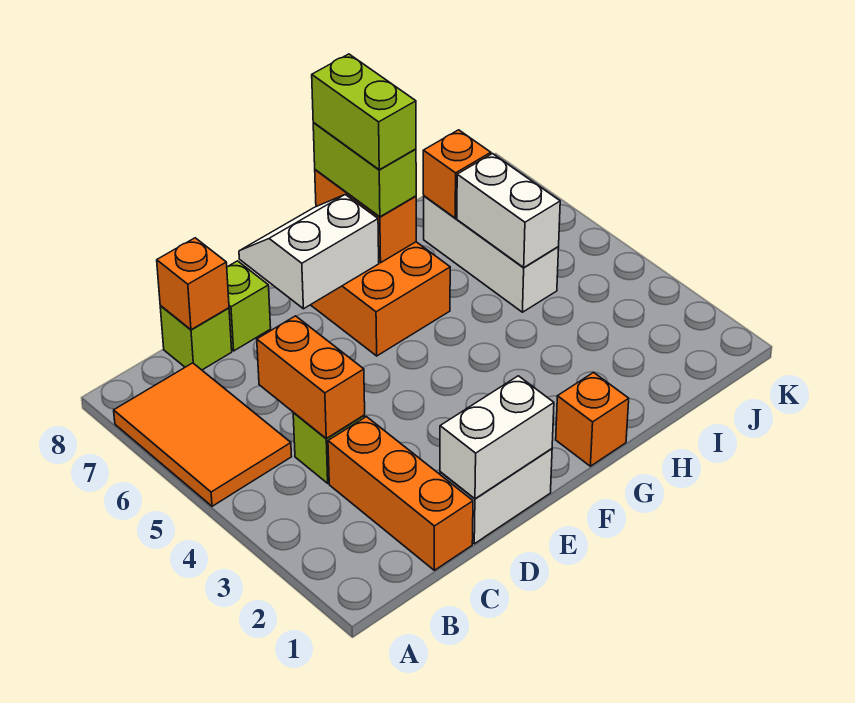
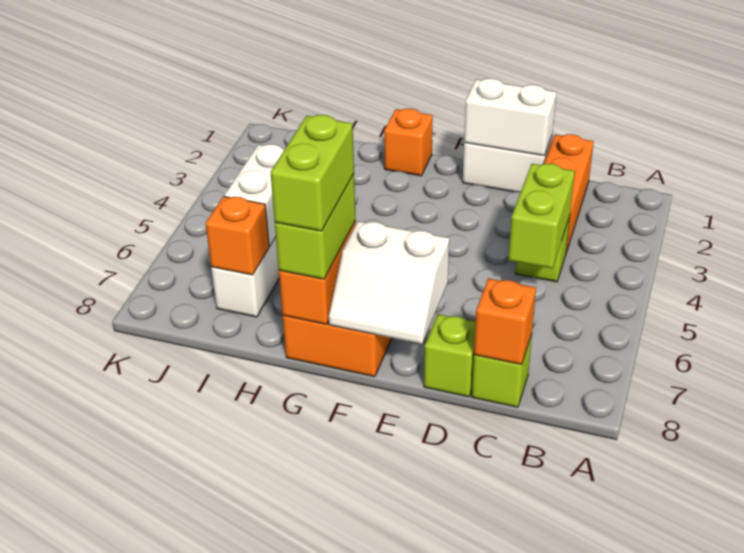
orange tile A5:B7 level 1 -> none
orange brick C4:C5 level 2 -> lime brick C4:C5 level 2

